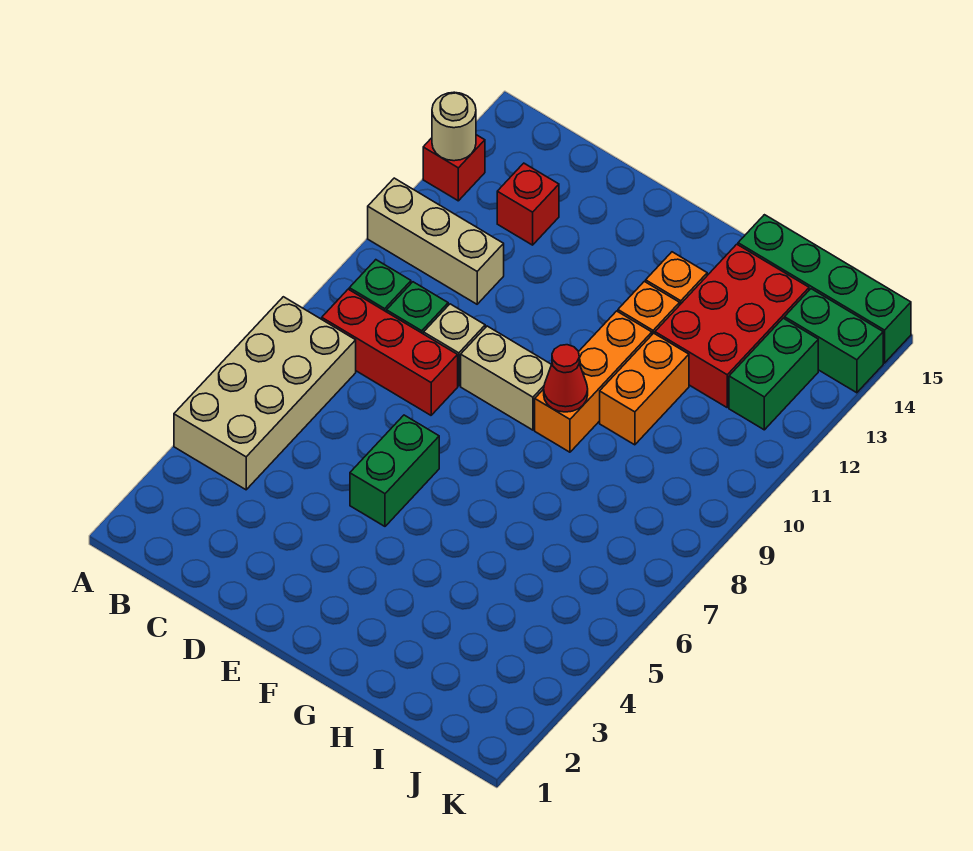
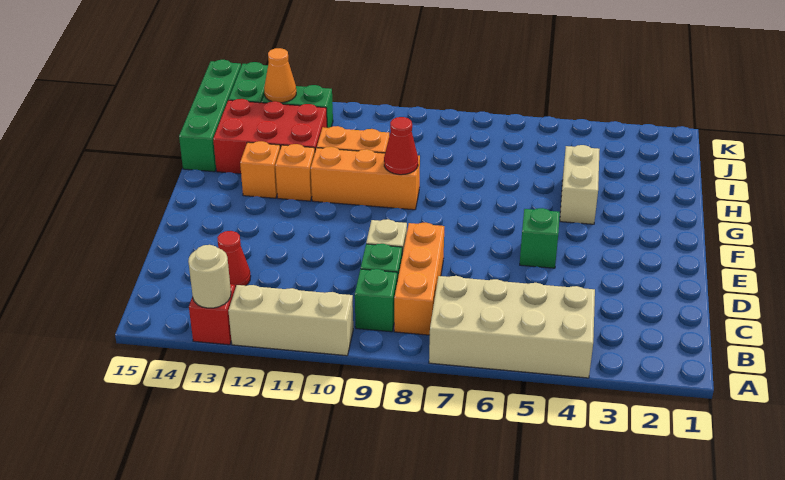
tan brick A11:C11 level 1 -> tan brick A10:A12 level 1
red brick B8:D8 level 1 -> orange brick B8:D8 level 1
red brick C13 level 1 -> red cone C13 level 1
green brick E5:E6 level 1 -> green brick E5 level 1
tan brick E9:F9 level 1 -> tan brick G4:H4 level 1
none -> orange cone J13 level 2

